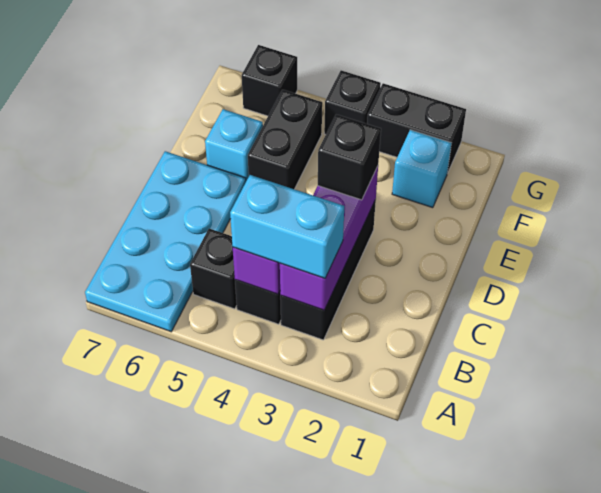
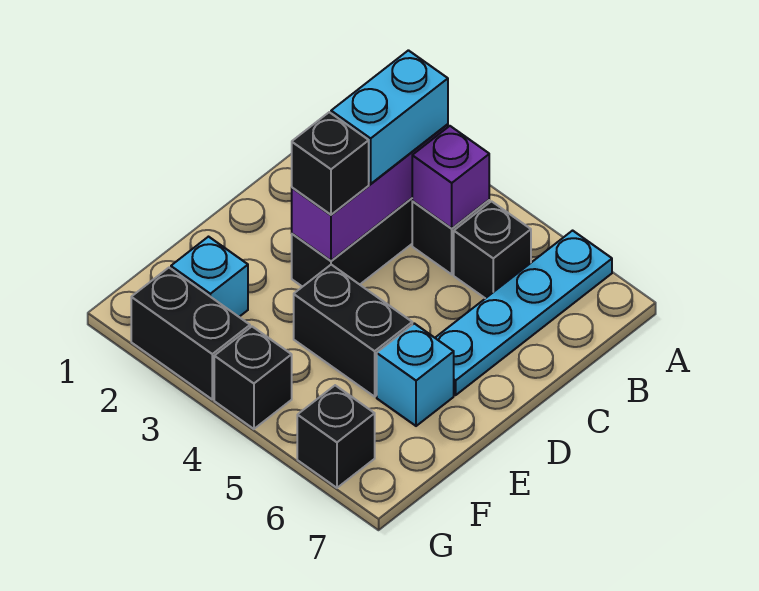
cyan plate A6:D7 level 1 -> cyan plate A6:D6 level 1
cyan brick B3:B4 level 3 -> cyan brick B3:C3 level 3
black brick E5:F5 level 1 -> black brick E4:E5 level 1

